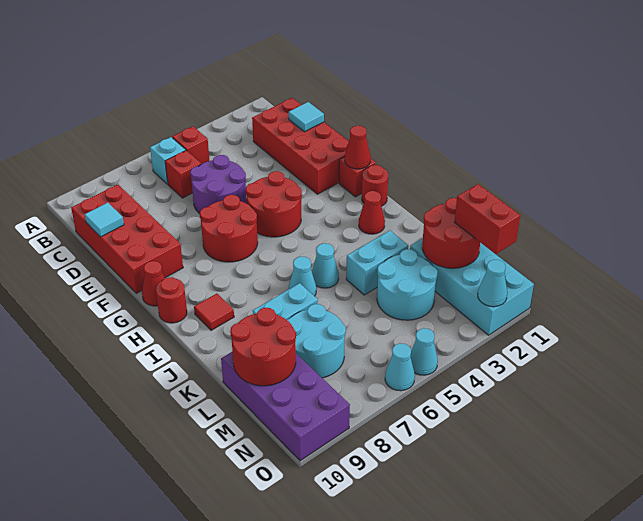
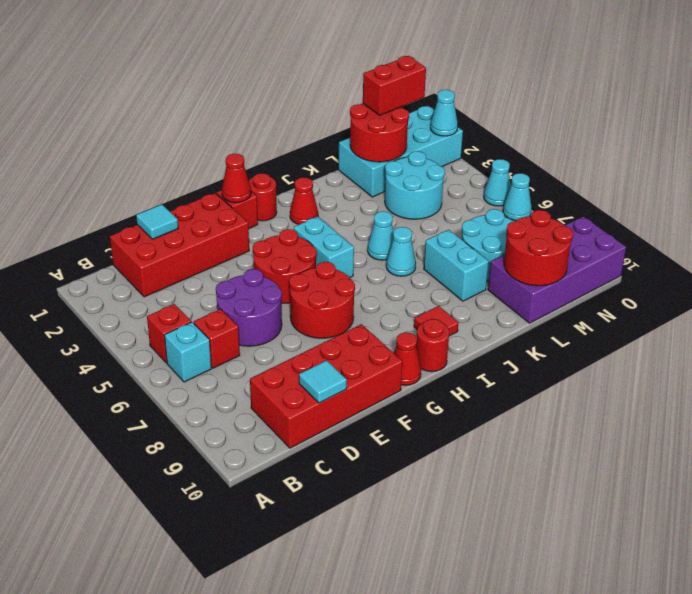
cyan brick K3:K4 level 1 -> cyan brick H4:H5 level 1

